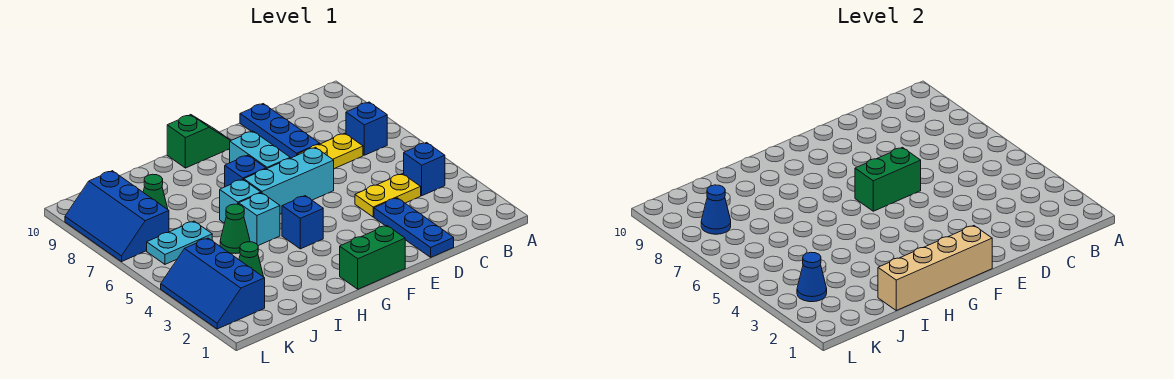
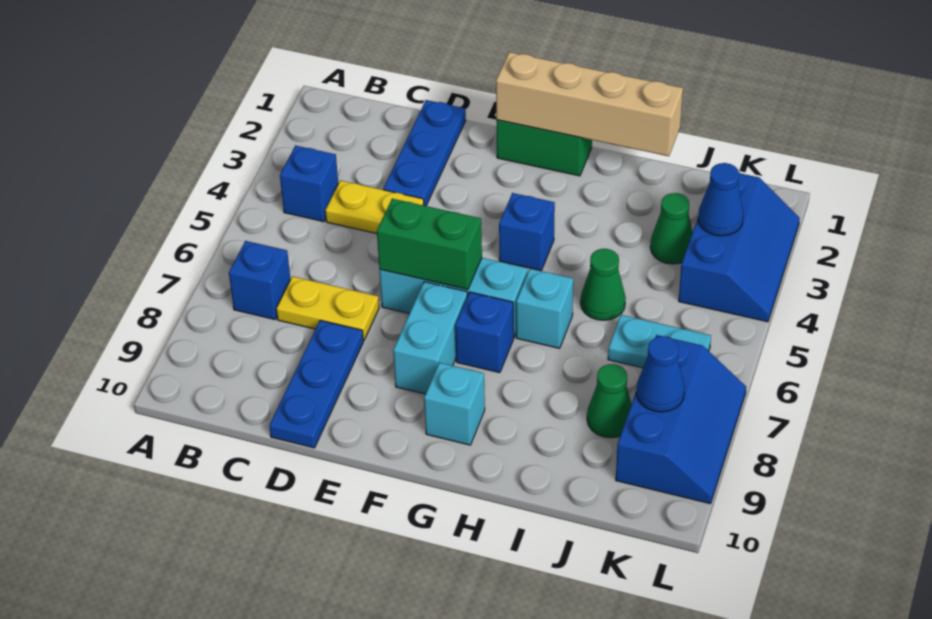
green slope F10:G10 level 1 top G -> none
cyan brick H5 level 1 -> cyan brick G9 level 1

